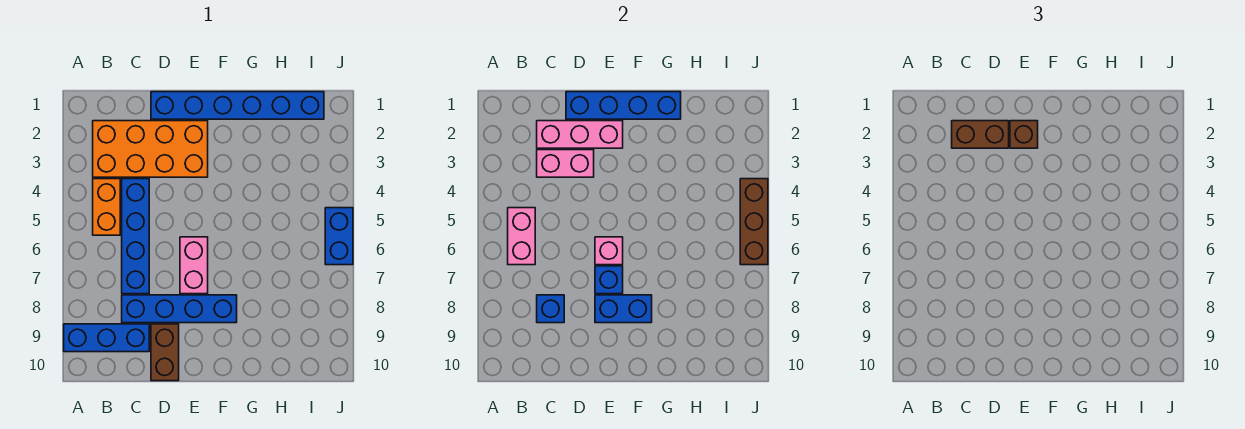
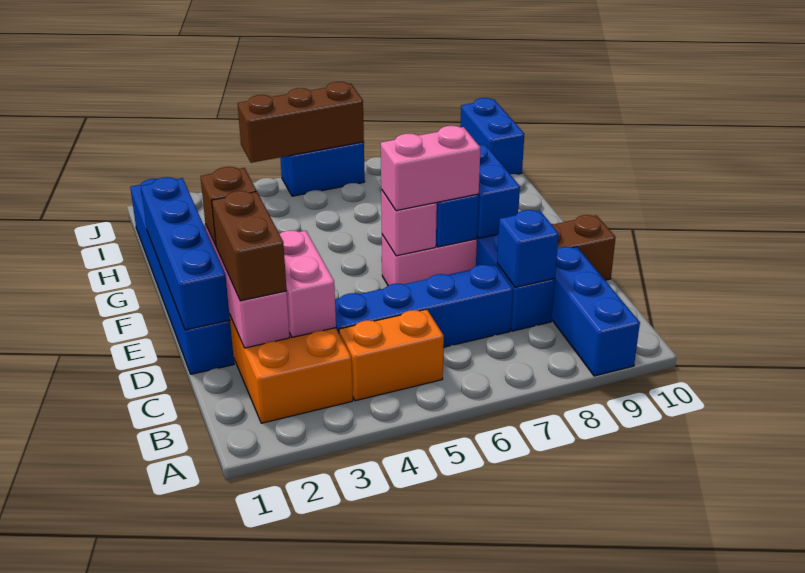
pink brick B5:B6 level 2 -> pink brick E6:E7 level 3
none -> blue brick I10:J10 level 1

